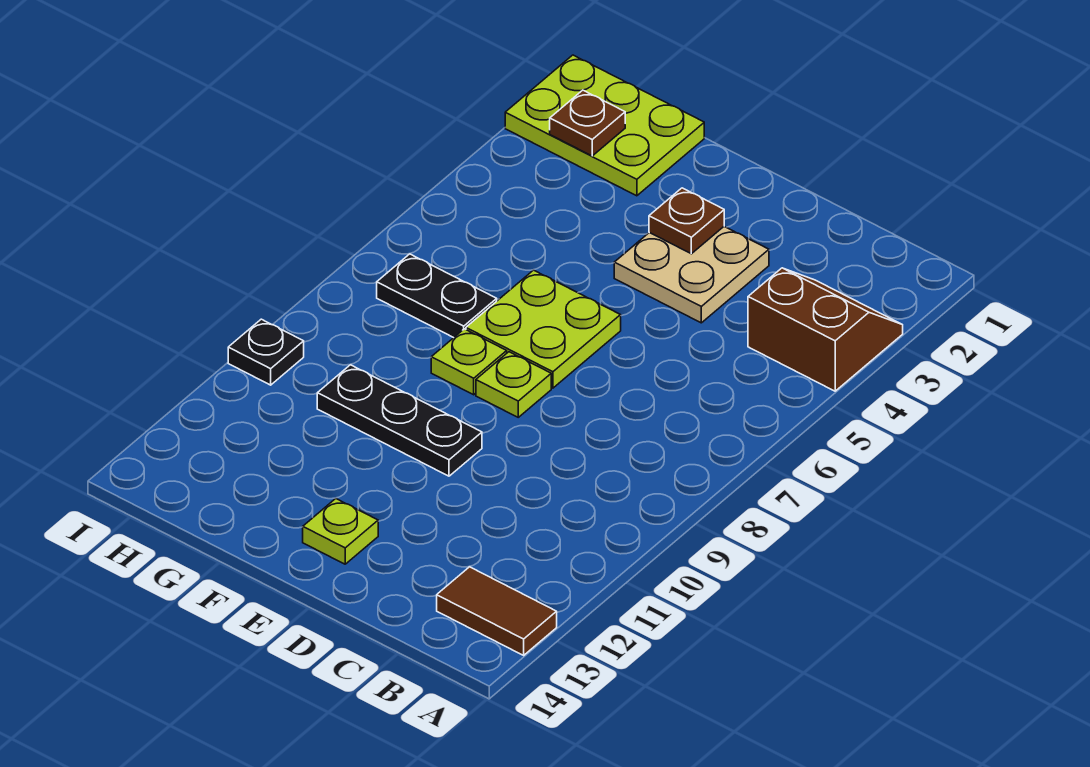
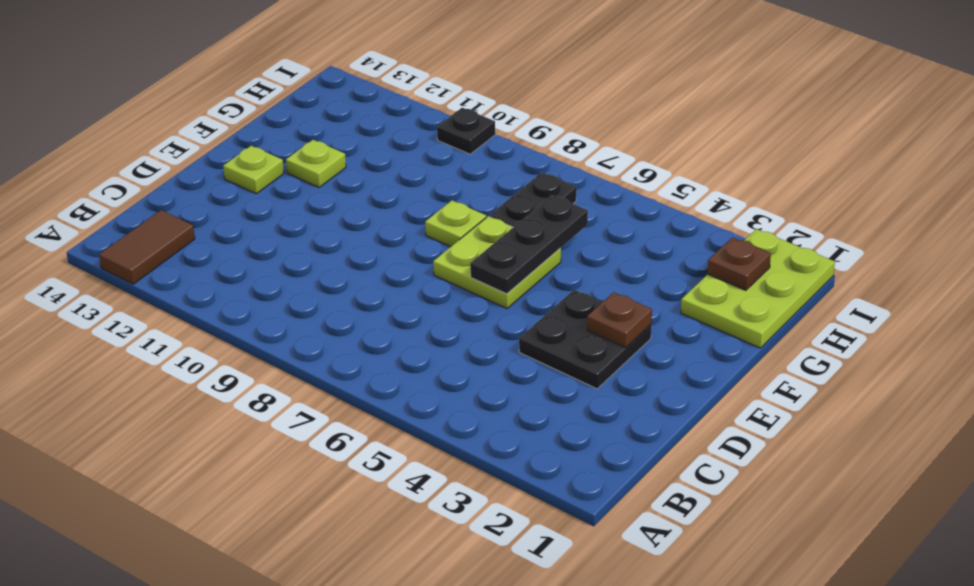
brown slope A3:B4 level 1 top 4 -> none
tan plate D3:E4 level 1 -> black plate D3:E4 level 1
lime plate E8 level 1 -> lime plate F12 level 1
black plate E10:G10 level 1 -> black plate E6:G6 level 2

